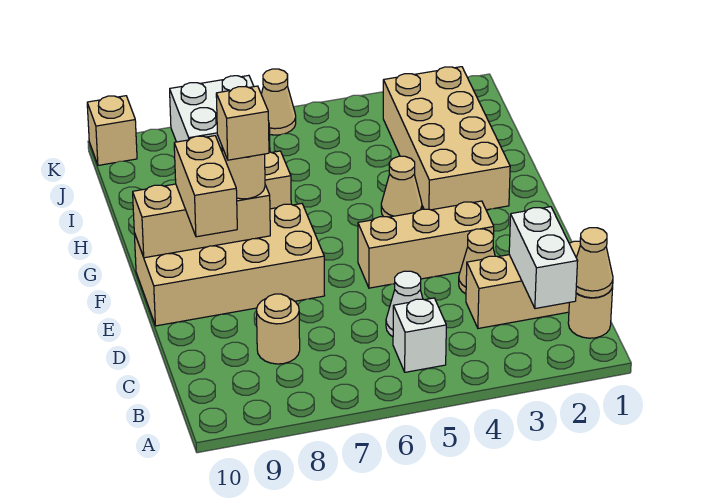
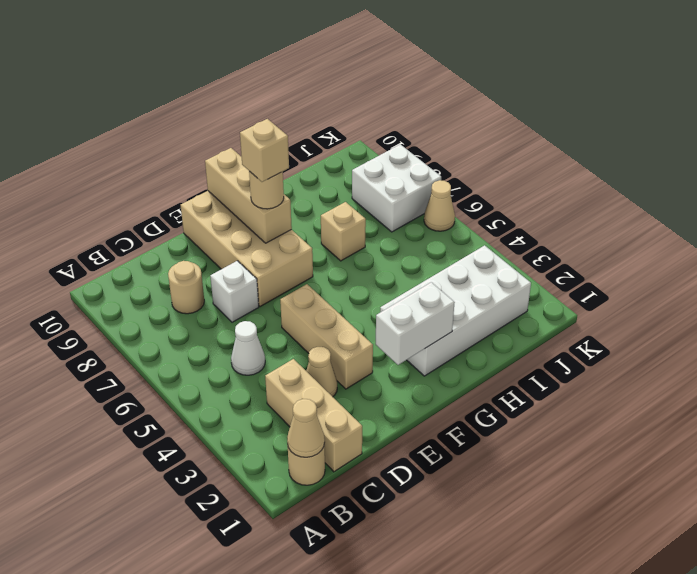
white brick B2:C2 level 2 -> white brick F2:G2 level 2
white brick B5 level 1 -> white brick D7 level 1
tan brick E9:F9 level 3 -> none
tan brick G2:J3 level 1 -> white brick G2:J3 level 1
tan cone G4 level 1 -> none
tan brick K10 level 1 -> none

